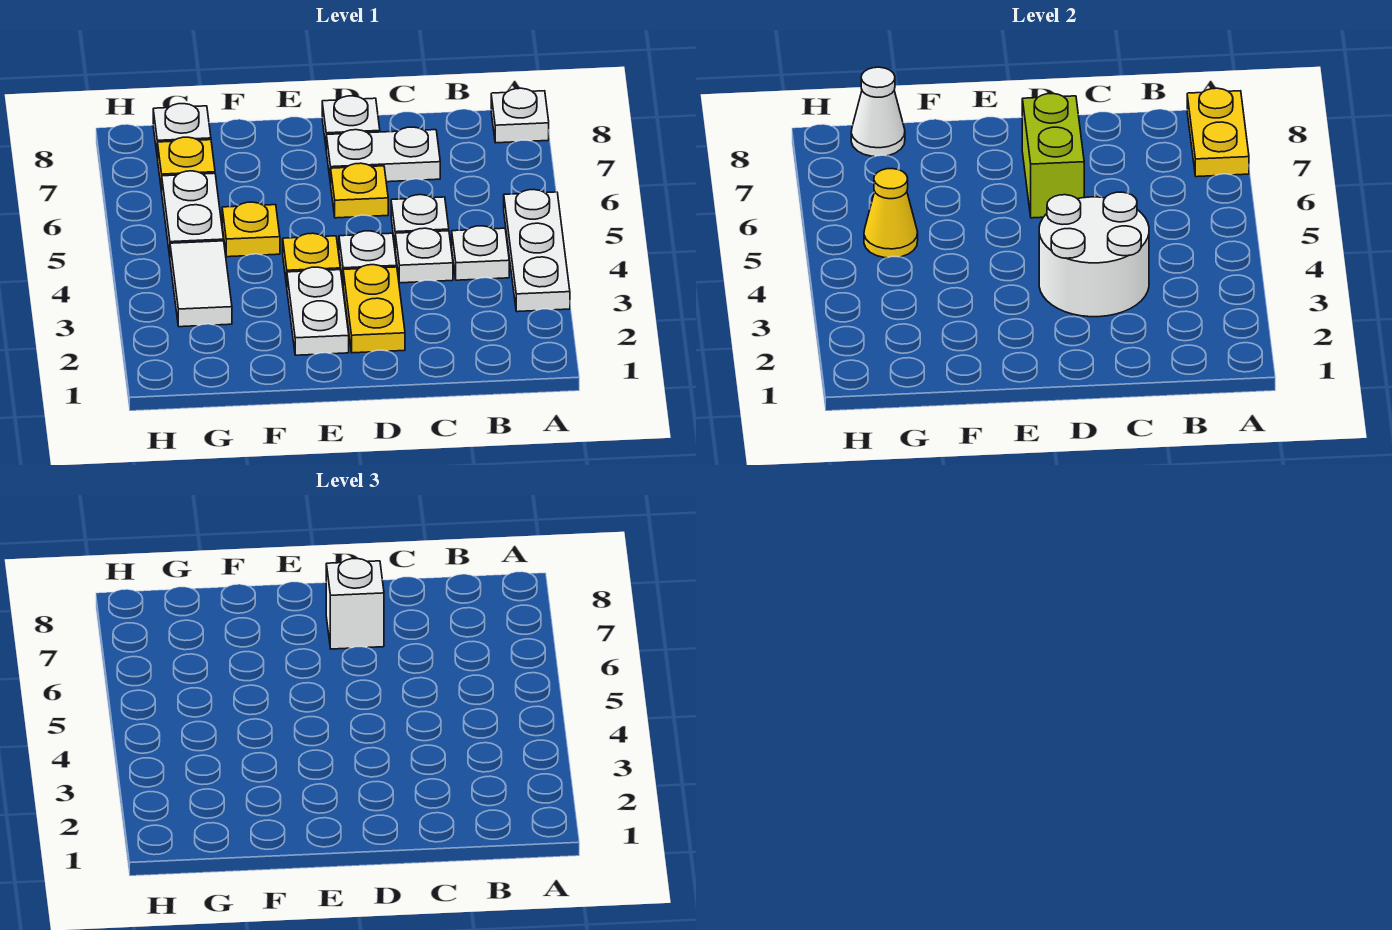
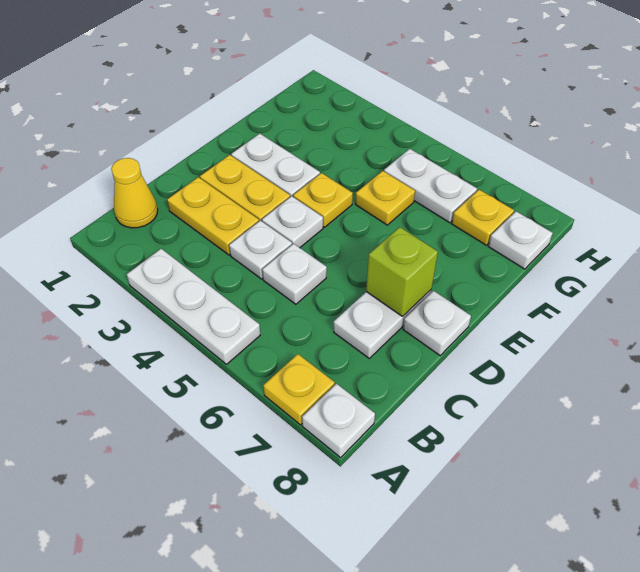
yellow plate A7:A8 level 2 -> yellow plate C2:C3 level 1
white plate B4 level 1 -> none
white round brick C3:D4 level 2 -> none
yellow plate D6 level 1 -> yellow plate A7 level 1
lime brick D6:D7 level 2 -> lime brick D7 level 2
white brick D7 level 3 -> none
white tile G3:G4 level 1 -> none
yellow cone G5 level 2 -> yellow cone B1 level 1
white cone G8 level 2 -> none

